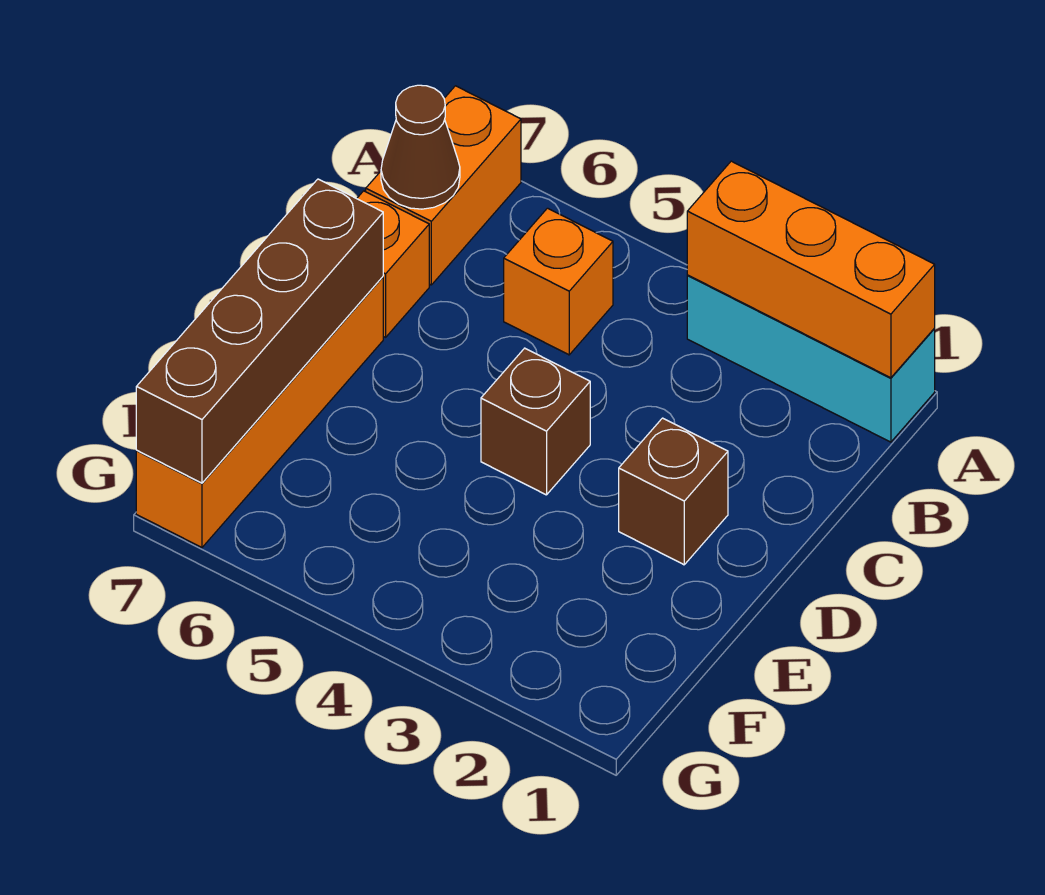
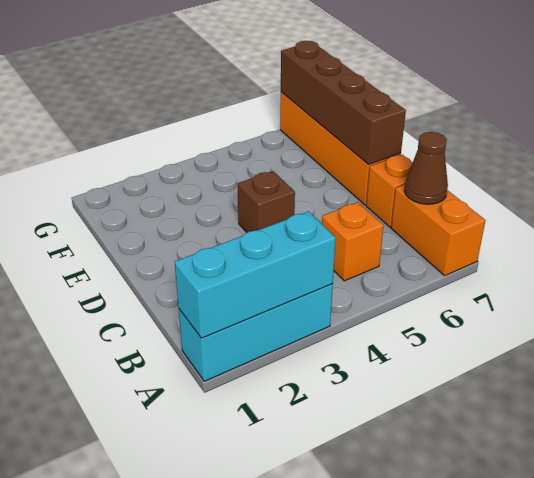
orange brick A1:A3 level 2 -> cyan brick A1:A3 level 2
brown brick D2 level 1 -> none

